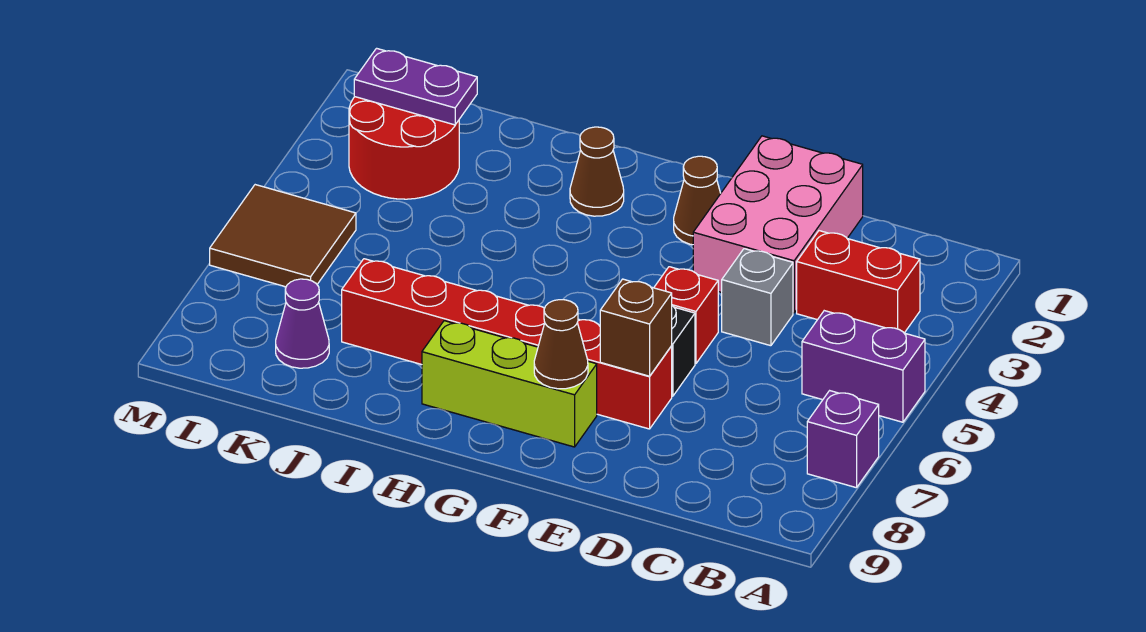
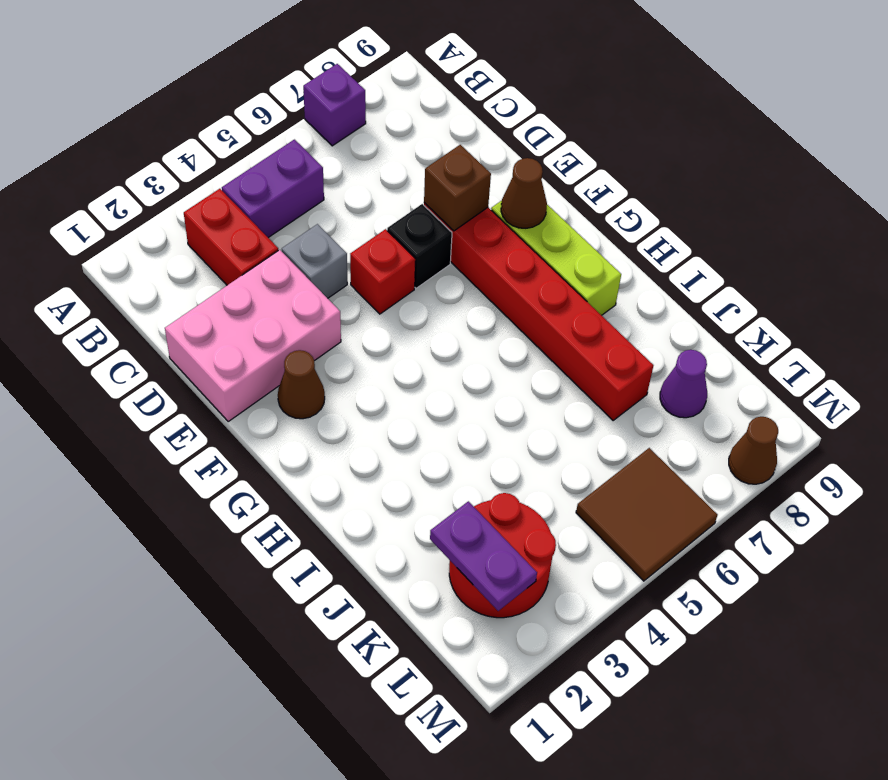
purple brick A5:B5 level 1 -> purple brick B4:B5 level 1
brown cone H2 level 1 -> brown cone M8 level 1

